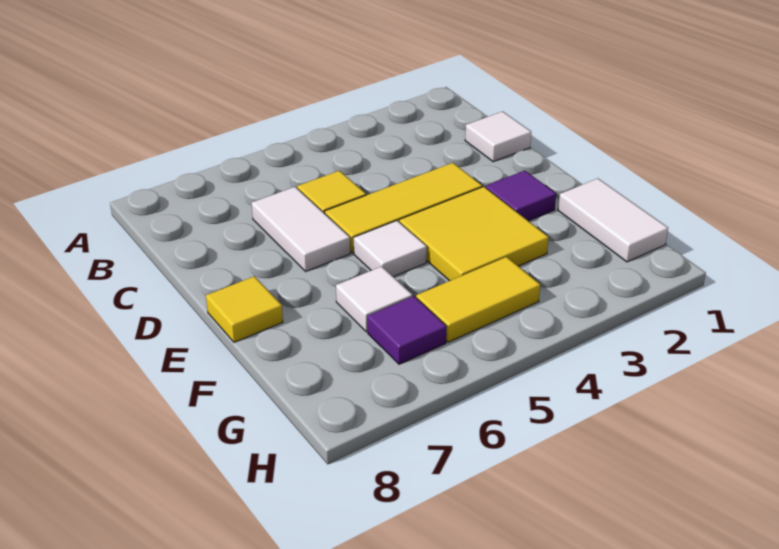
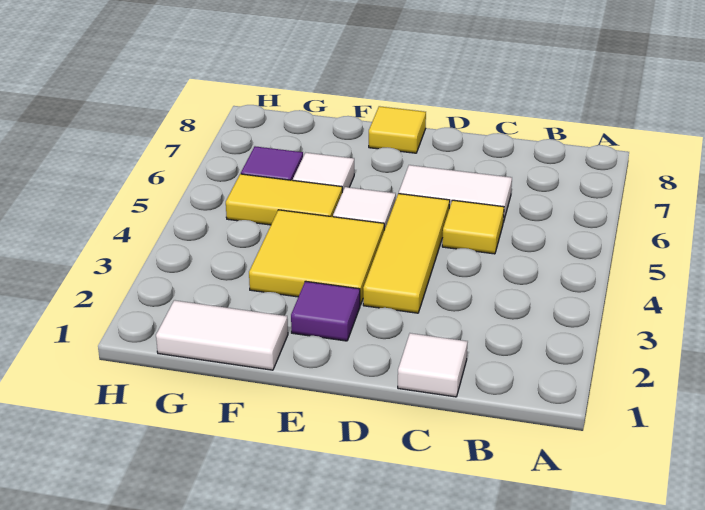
yellow tile G4:G5 level 1 -> yellow tile F5:G5 level 1

